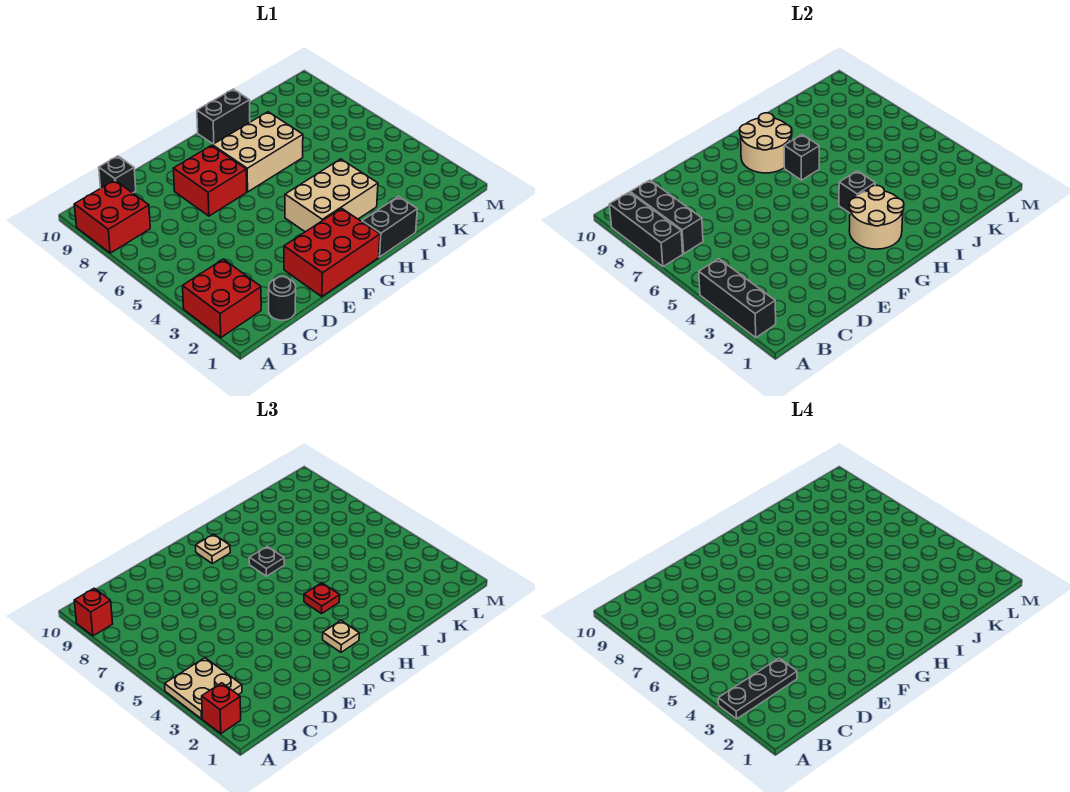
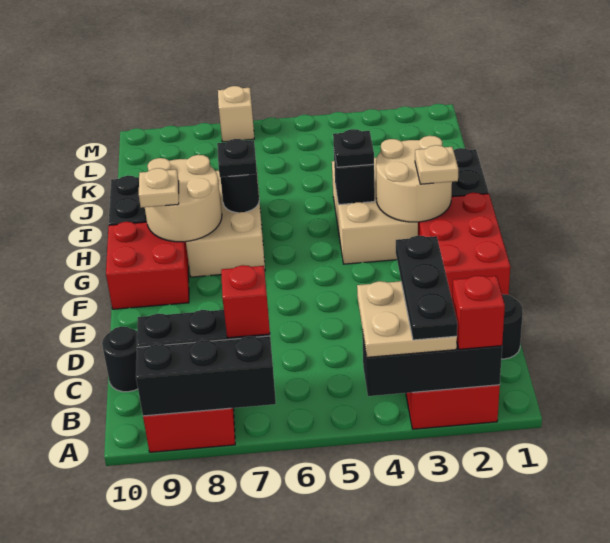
red brick A9 level 3 -> red brick B7 level 3
black brick C10 level 1 -> black round brick C10 level 1
red brick E7:F8 level 1 -> red brick F9:G10 level 1
red plate H4 level 3 -> black plate H4 level 3
black brick H7 level 2 -> black round brick H7 level 2
none -> tan brick M7 level 1

